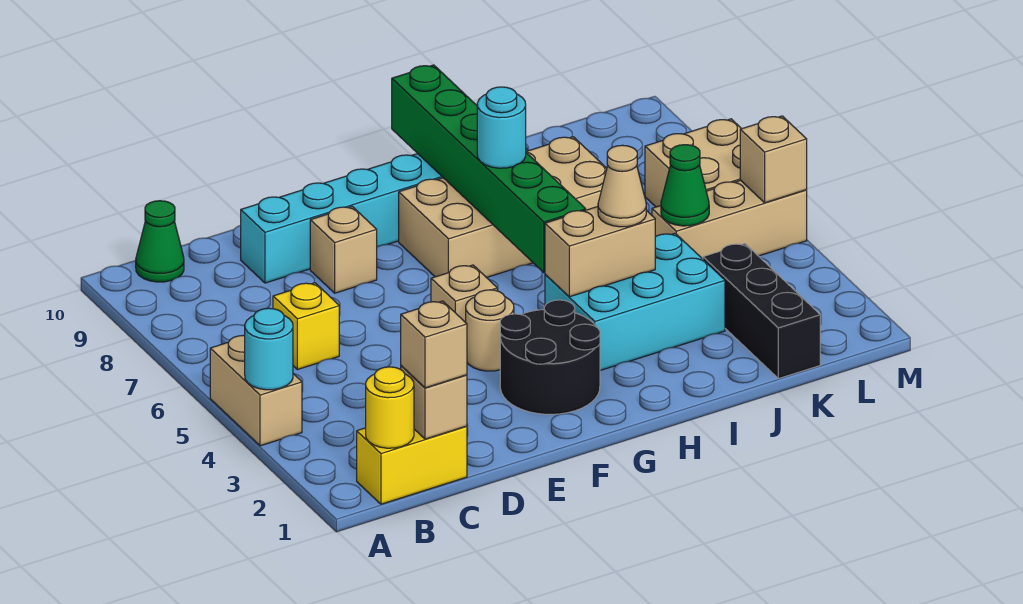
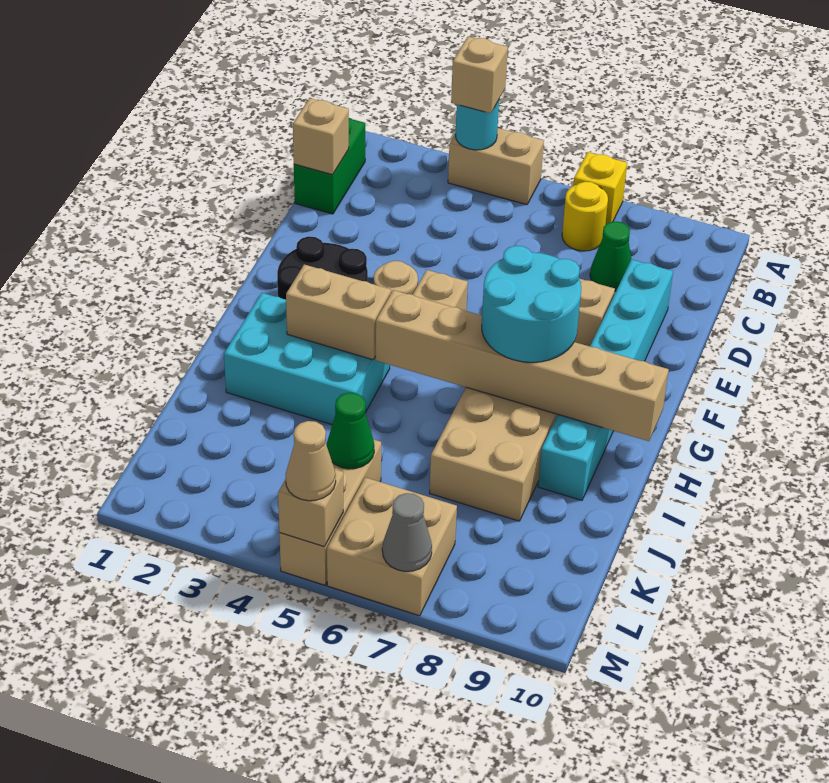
yellow brick B1:C1 level 1 -> green brick B1:C1 level 1
yellow round brick B1 level 2 -> yellow round brick B7 level 1
green cone B10 level 1 -> green cone C8 level 1
tan brick C1 level 3 -> tan brick A4 level 3
yellow brick C6 level 1 -> yellow brick A7 level 1
cyan brick H3:J4 level 1 -> cyan brick H2:I4 level 1
tan brick H4:I4 level 2 -> tan brick H3:H4 level 2
green brick H5:H10 level 2 -> tan brick H5:H10 level 2
cyan round brick H7 level 3 -> cyan round brick G7:H8 level 3
tan cone I4 level 3 -> tan cone M5 level 3
black brick K1:K3 level 1 -> none
none -> grey cone M7 level 2

